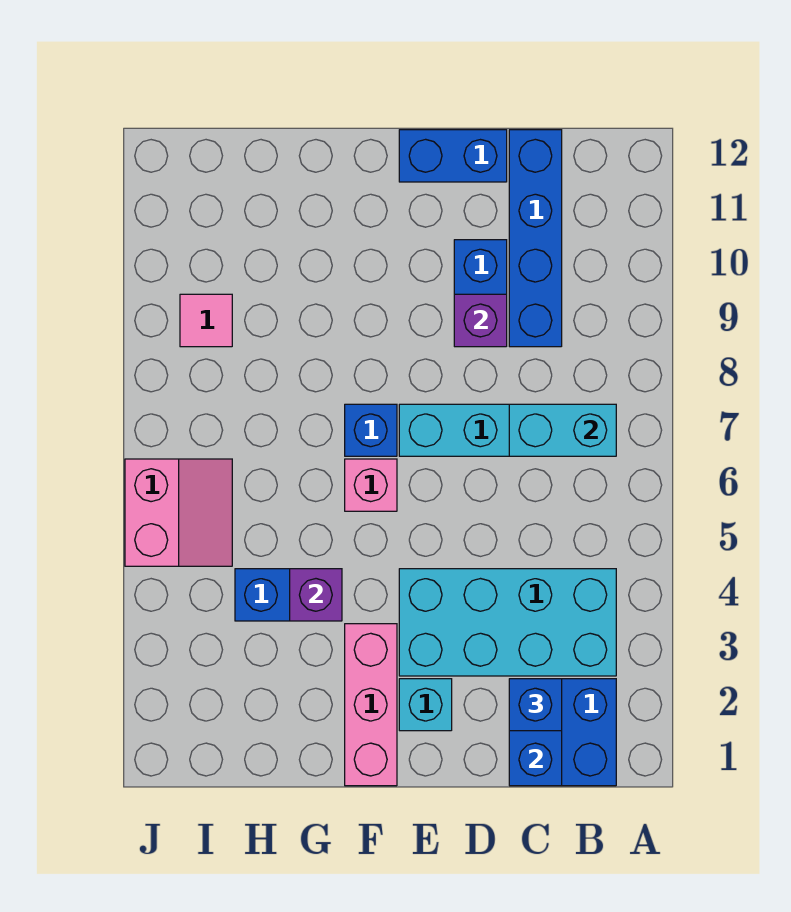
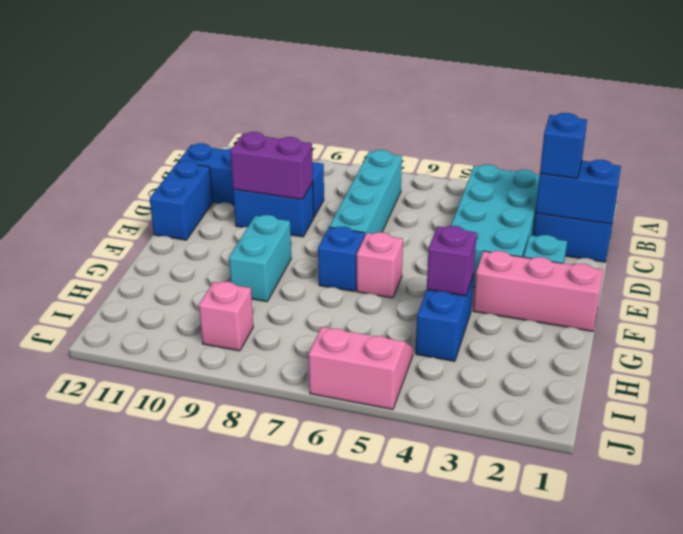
cyan brick B7:C7 level 2 -> cyan brick F9:G9 level 1
purple brick D9 level 2 -> purple brick D9:D10 level 2
pink tile I9 level 1 -> pink brick I9 level 1

